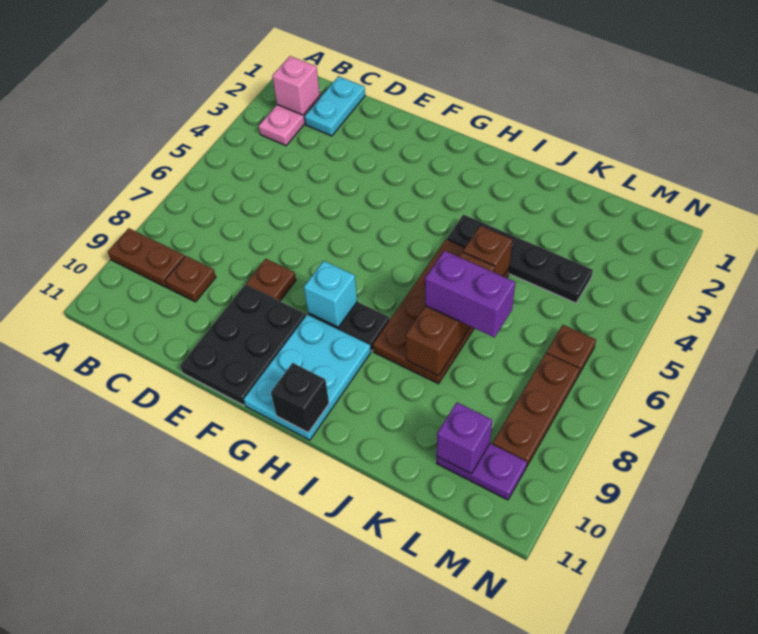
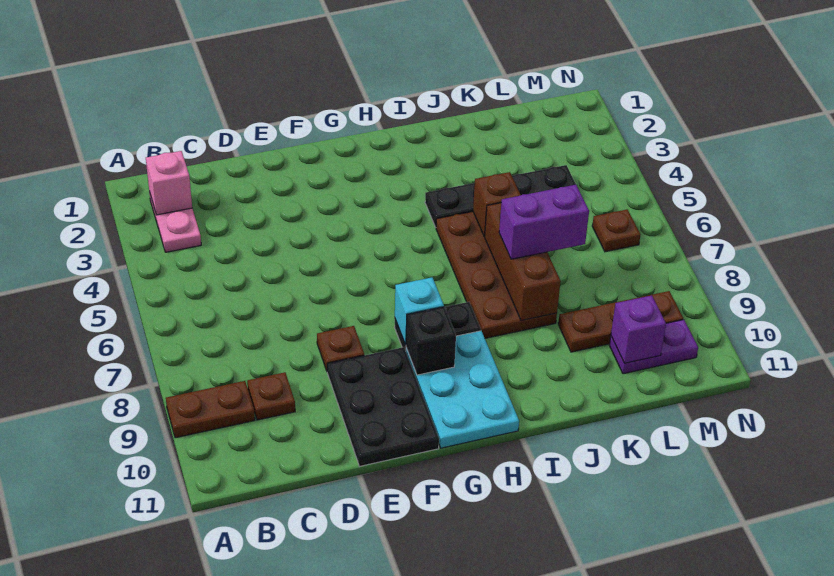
cyan plate C1:C2 level 1 -> none
black brick H11 level 2 -> black brick G9 level 2
brown plate M7:M9 level 1 -> brown plate K9:M9 level 1

